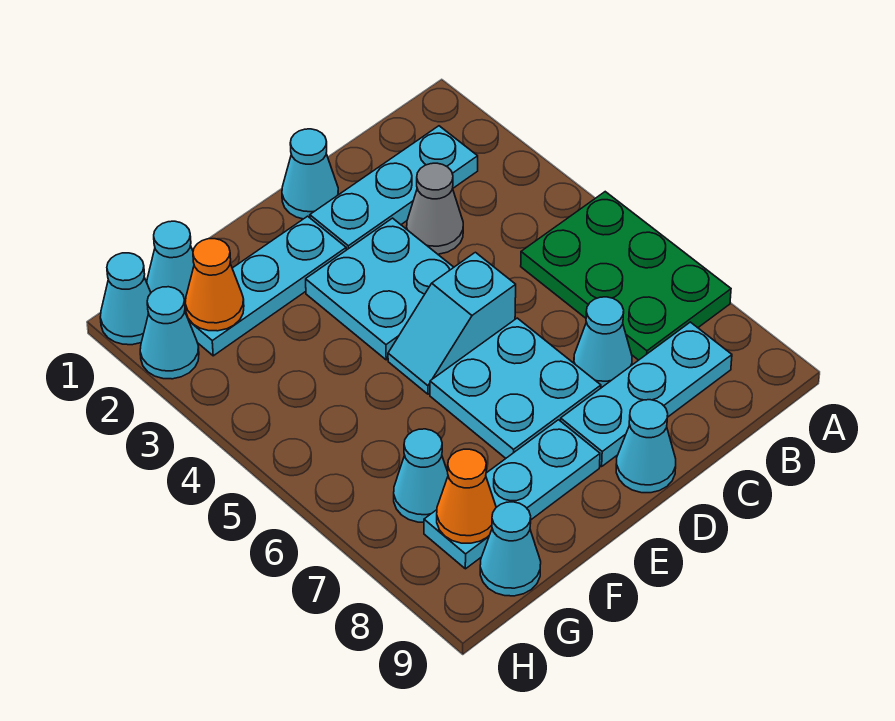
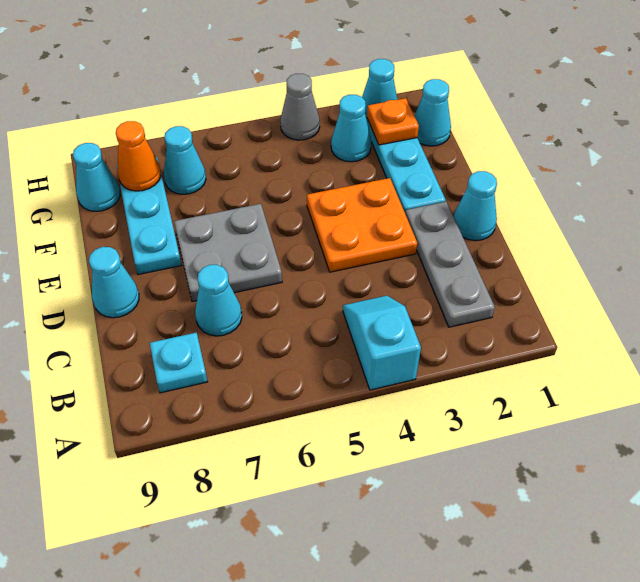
green plate A5:B7 level 1 -> none
cyan plate B2:D2 level 1 -> grey plate B2:D2 level 1
cyan plate B8:D8 level 1 -> cyan plate B8 level 1
grey cone C3 level 1 -> grey cone H4 level 1
cyan plate D3:E4 level 1 -> orange plate D3:E4 level 1
cyan slope D5:E5 level 1 top D -> cyan slope A4:B4 level 1 top A
cyan plate D6:E7 level 1 -> grey plate D6:E7 level 1
orange cone G2 level 2 -> orange plate G2 level 2
cyan cone H1 level 1 -> cyan cone G3 level 1

